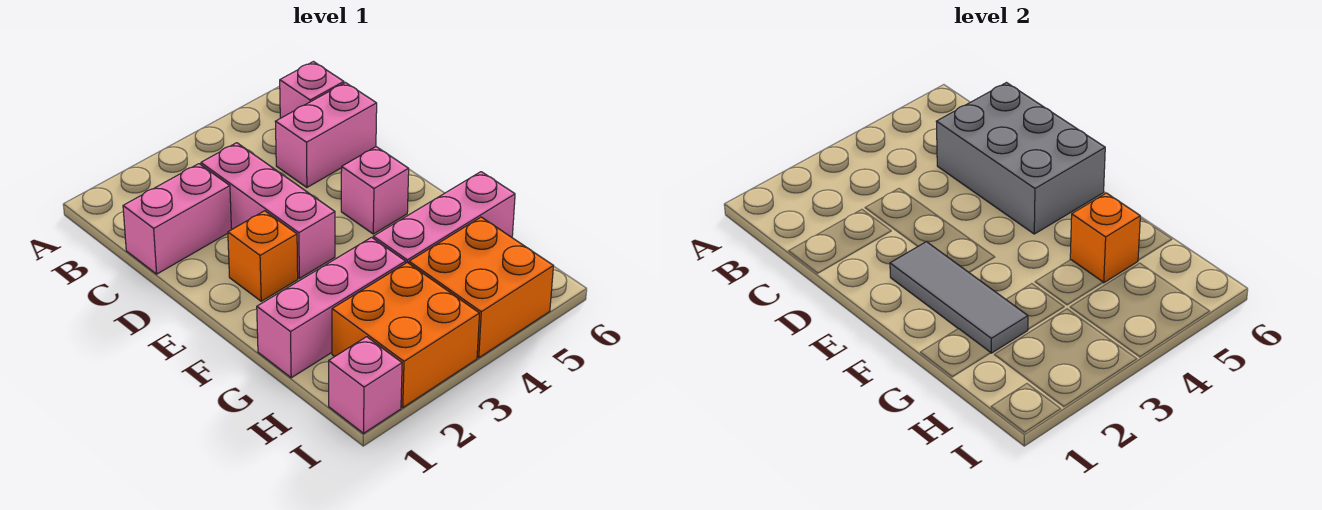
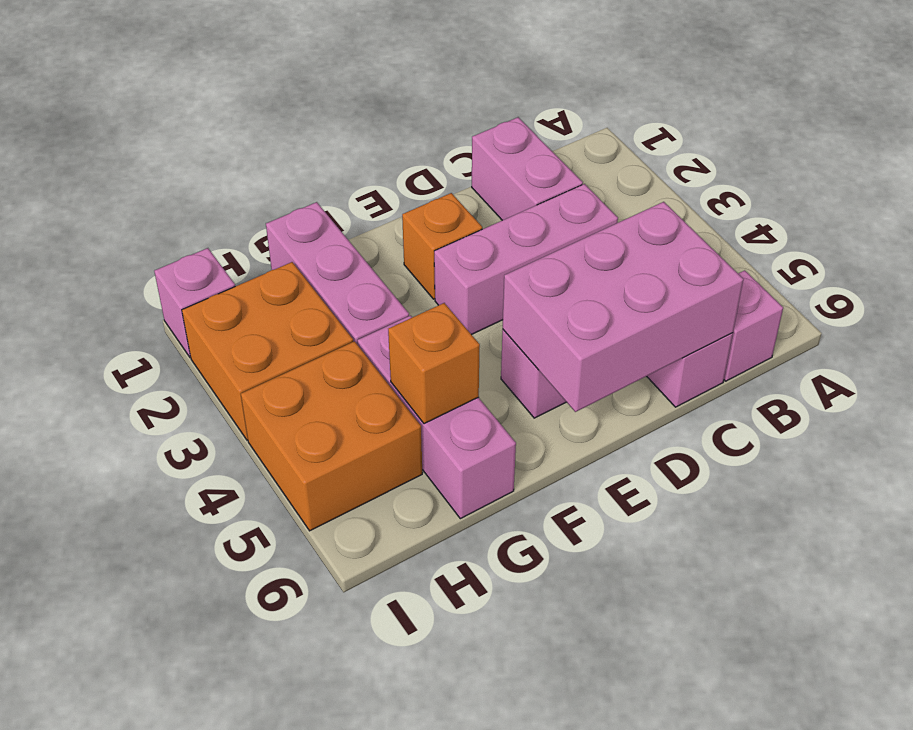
grey brick C5:E6 level 2 -> pink brick C5:E6 level 2
grey tile E2:G2 level 2 -> none

